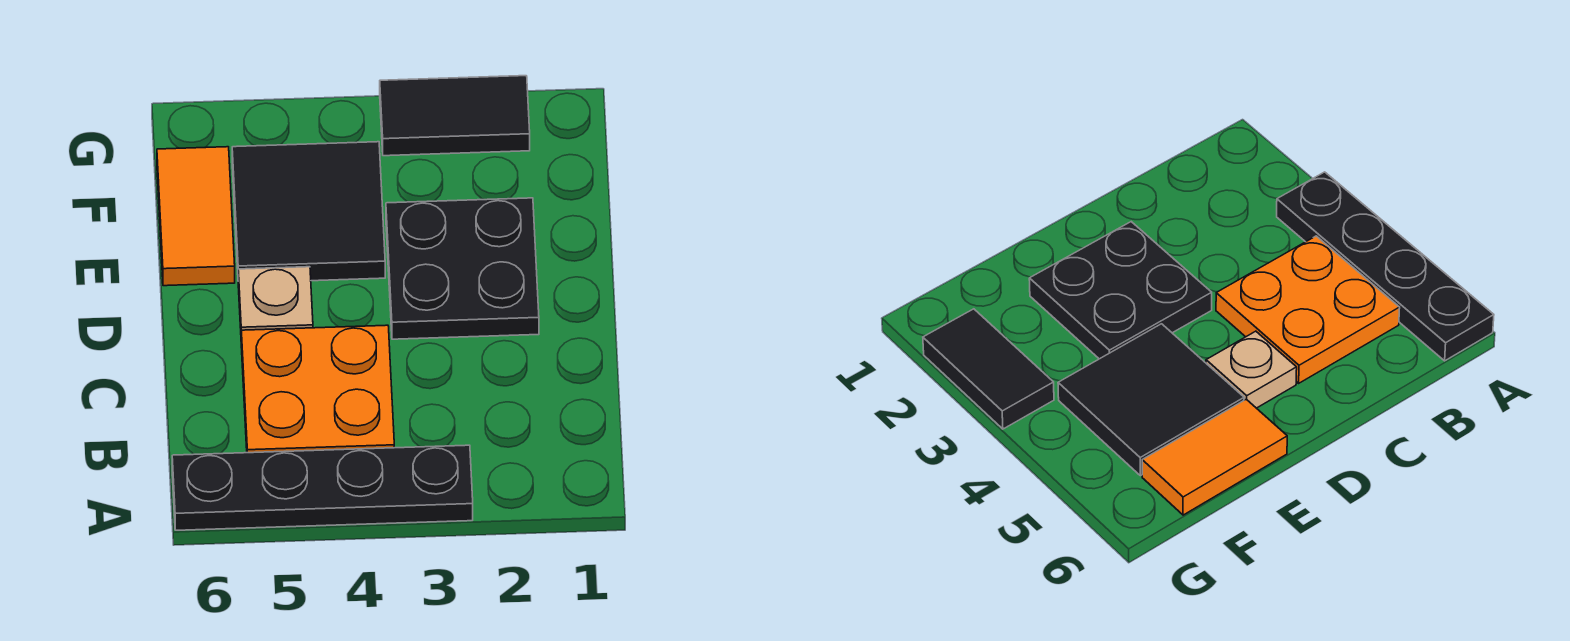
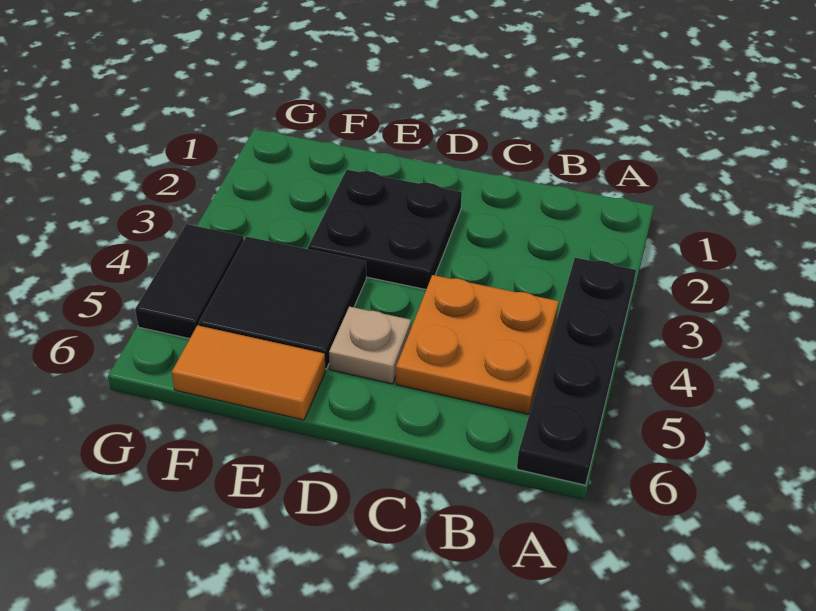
black tile G2:G3 level 1 -> black tile G4:G5 level 1

